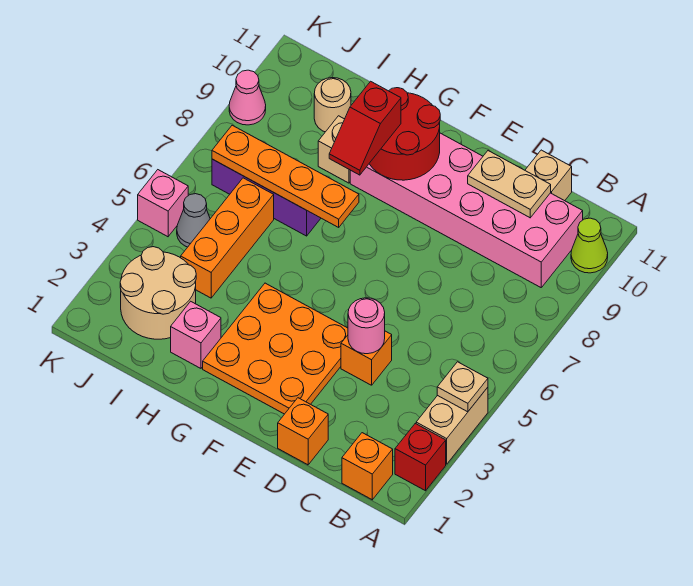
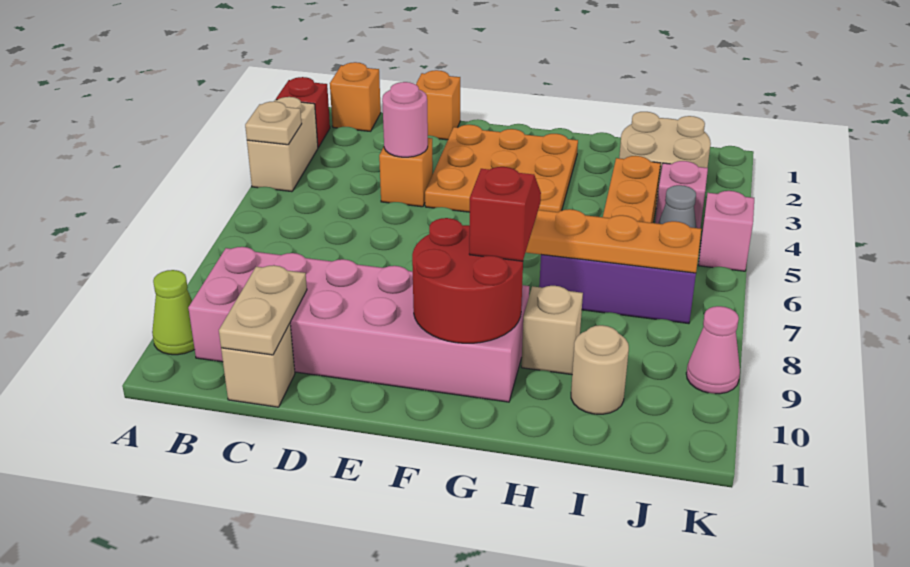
tan plate C10:D10 level 2 -> tan plate C10:C11 level 2
pink brick H2 level 1 -> pink brick J4 level 1

